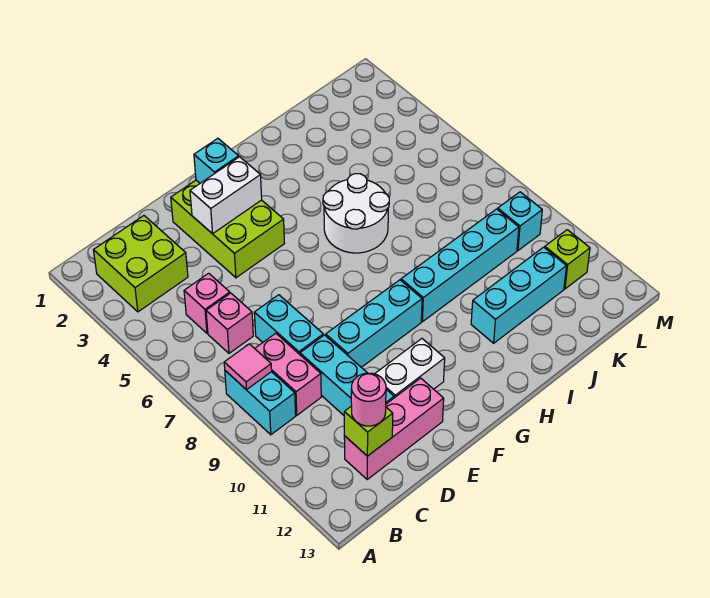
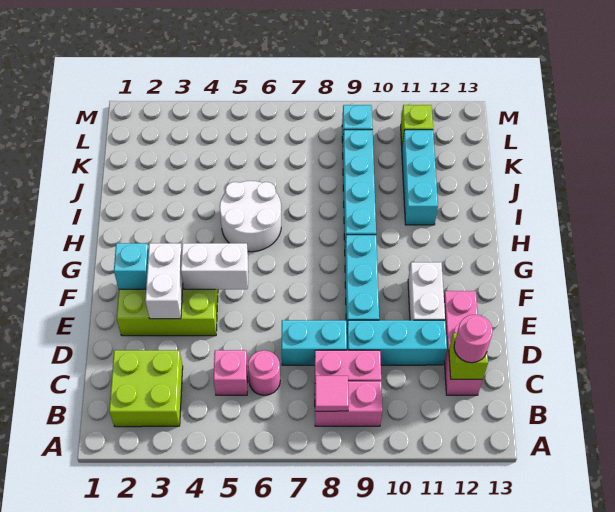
cyan brick B8:B9 level 1 -> pink brick B8:B9 level 1
pink brick C6 level 1 -> pink round brick C6 level 1
none -> white brick F4:F5 level 2

